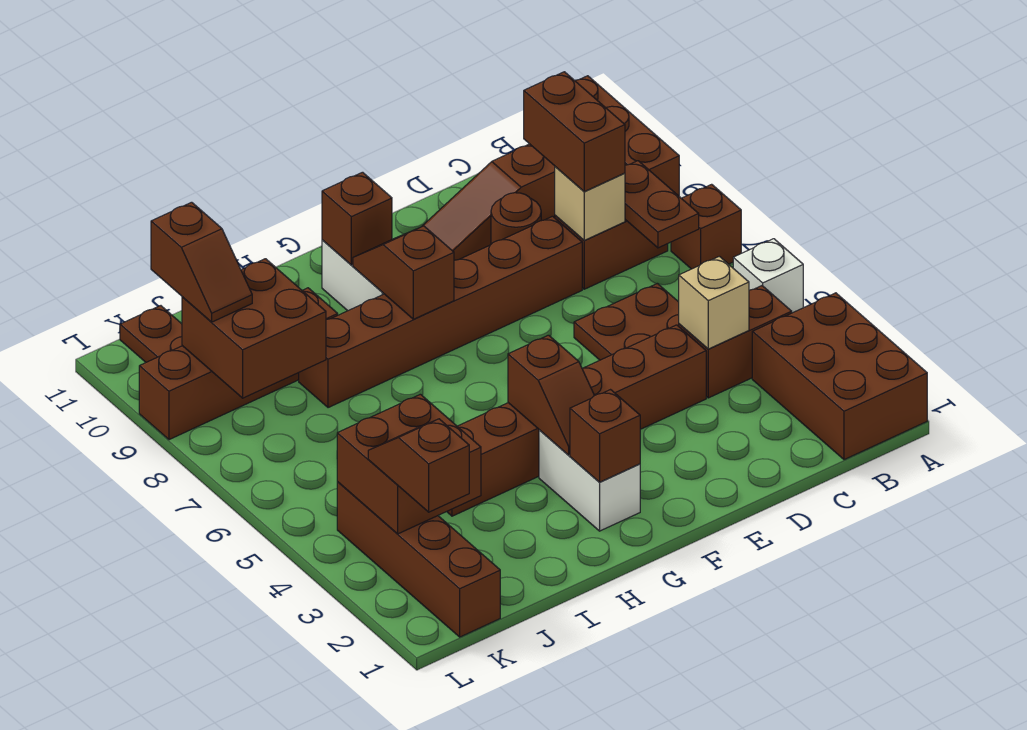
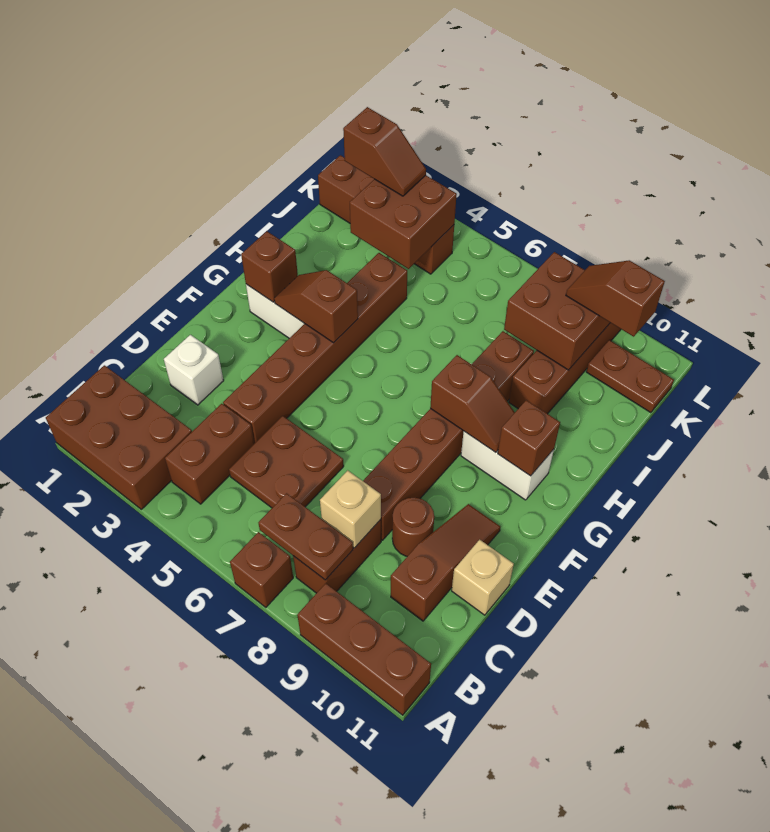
white brick A5 level 1 -> white brick D2 level 1
tan brick C4 level 2 -> tan brick D11 level 1
brown brick C8:C9 level 3 -> none

